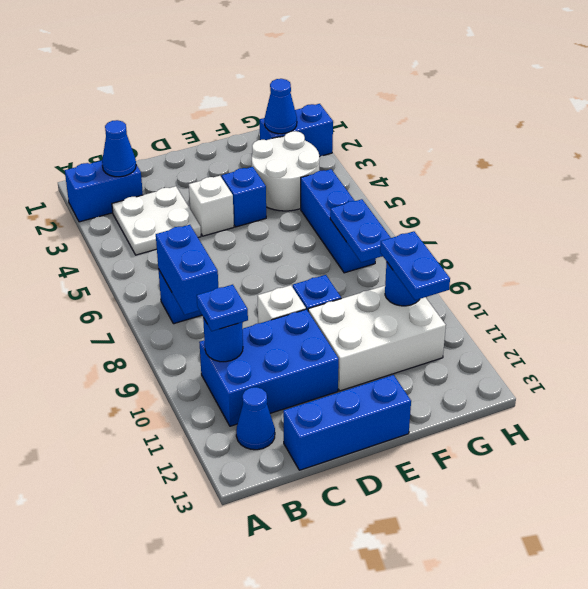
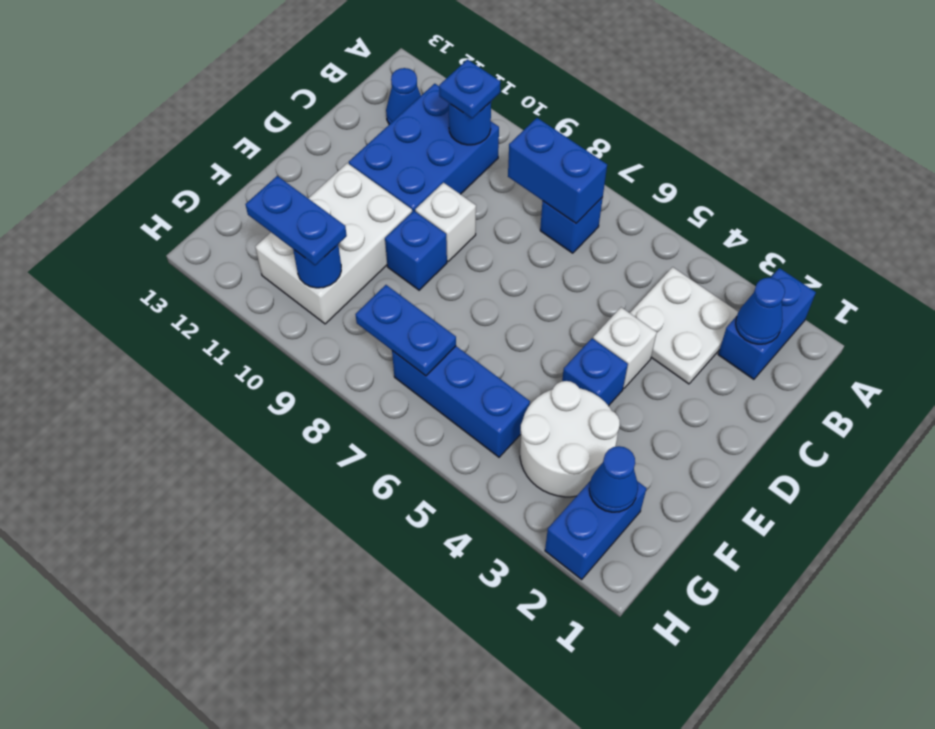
blue brick C13:E13 level 1 -> none

